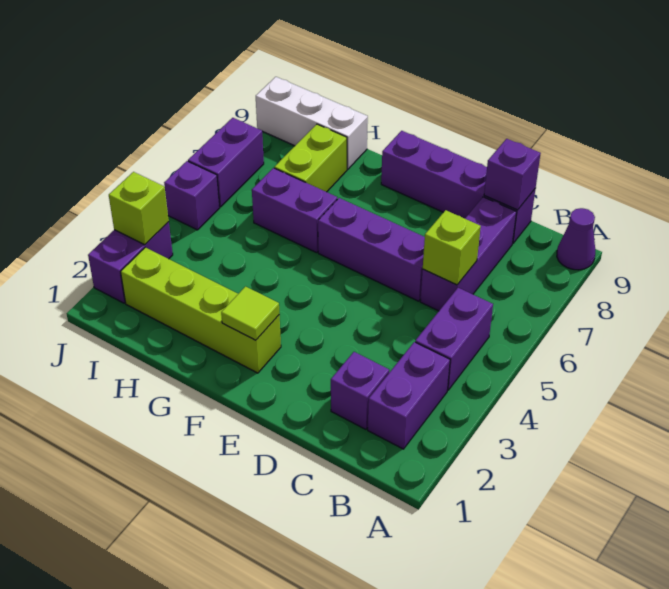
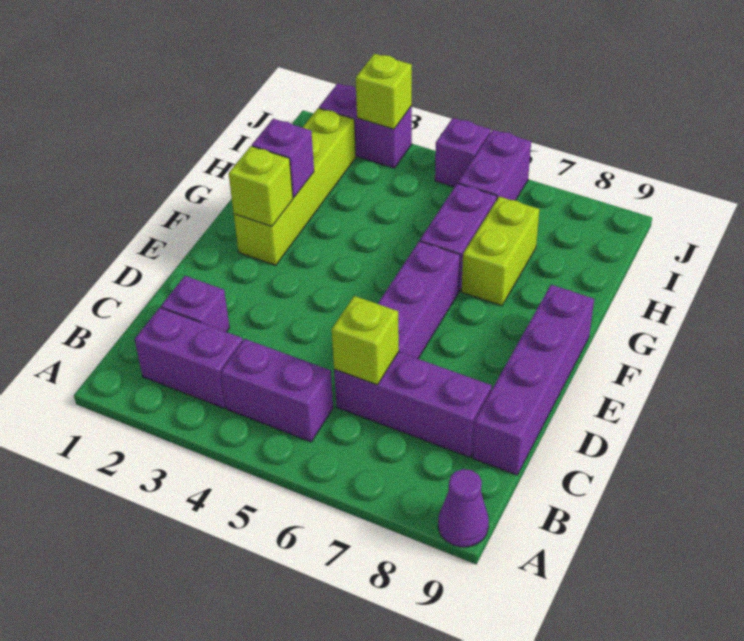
purple brick C9 level 2 -> purple brick G2 level 2
lime tile F2 level 2 -> lime brick F2 level 2
lime brick H7:H8 level 1 -> lime brick G7:H7 level 1
white brick H9:J9 level 1 -> none
purple brick J6:J7 level 1 -> purple brick I6:J6 level 1

